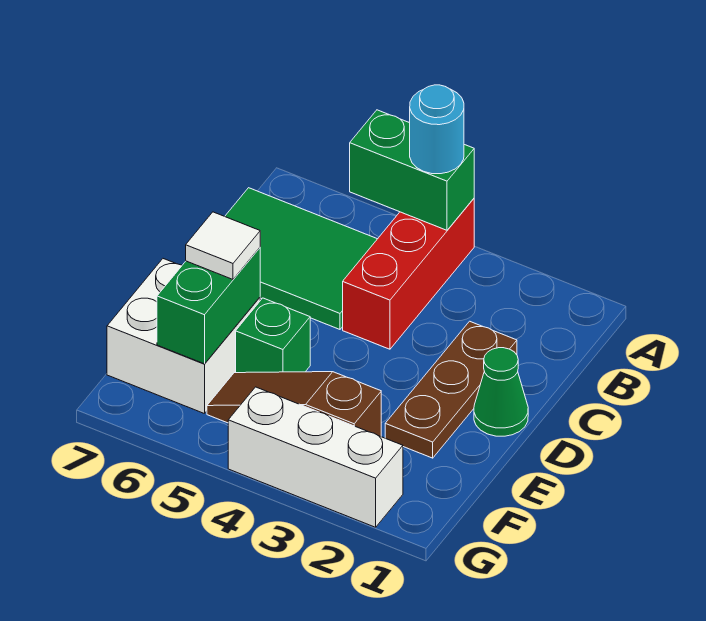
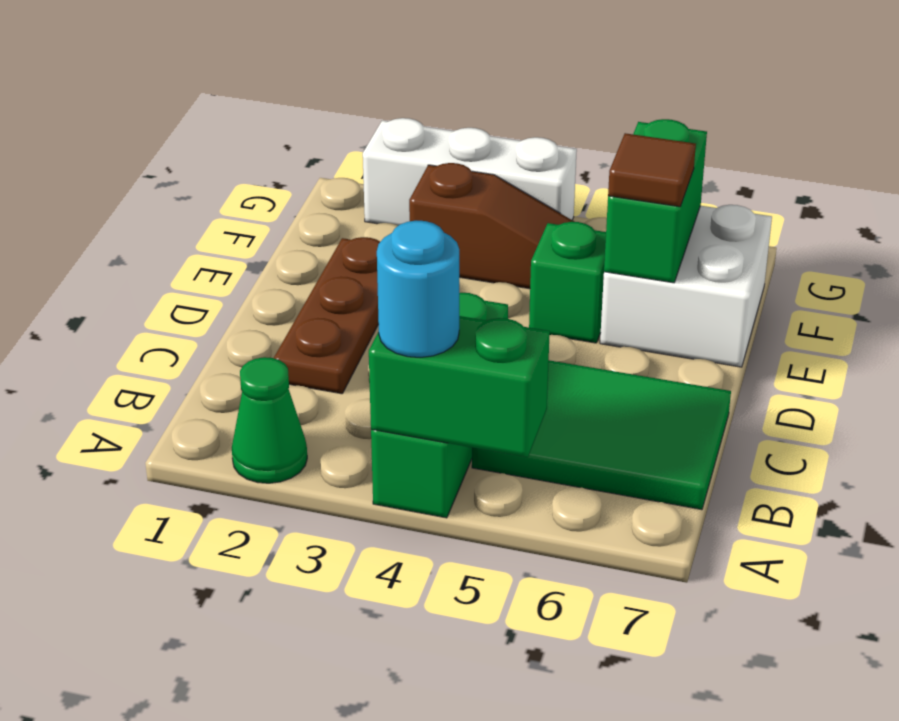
red brick A4:C4 level 1 -> green brick A4:C4 level 1
green cone D1 level 1 -> green cone A2 level 1
white tile E6 level 3 -> brown tile E6 level 3

